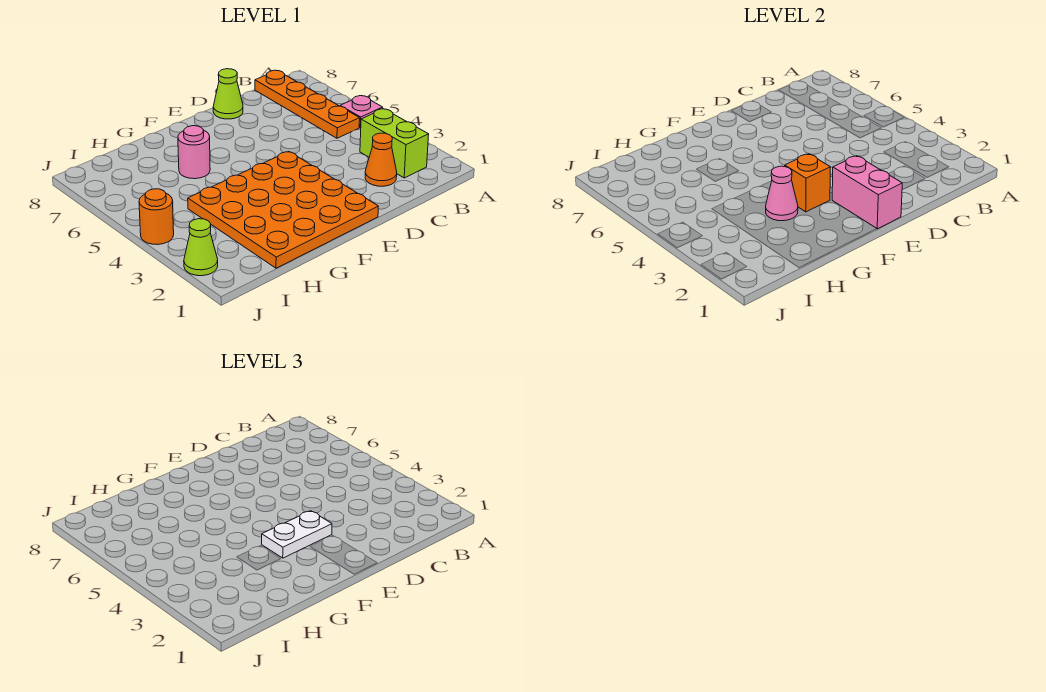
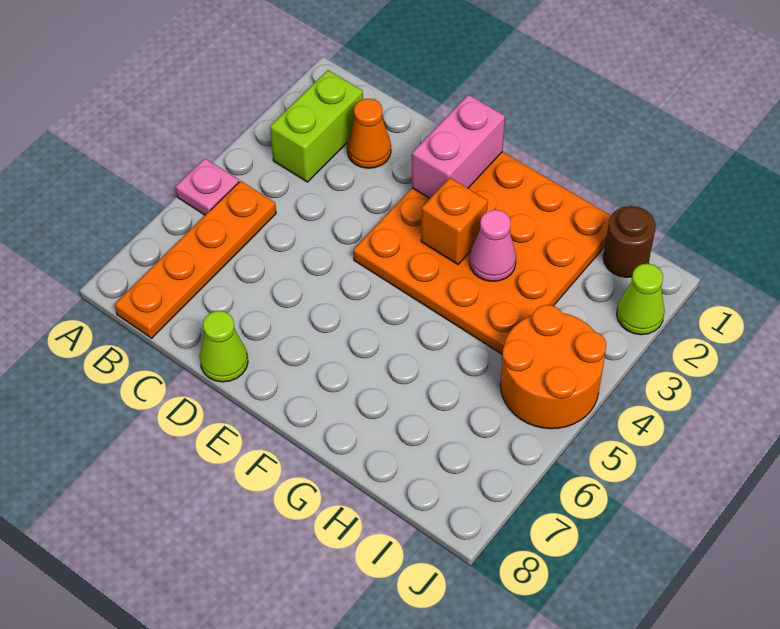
white plate E3:F3 level 3 -> none
pink round brick G6 level 1 -> none
none -> brown round brick I1 level 1
orange round brick J4 level 1 -> orange round brick I4:J5 level 1

